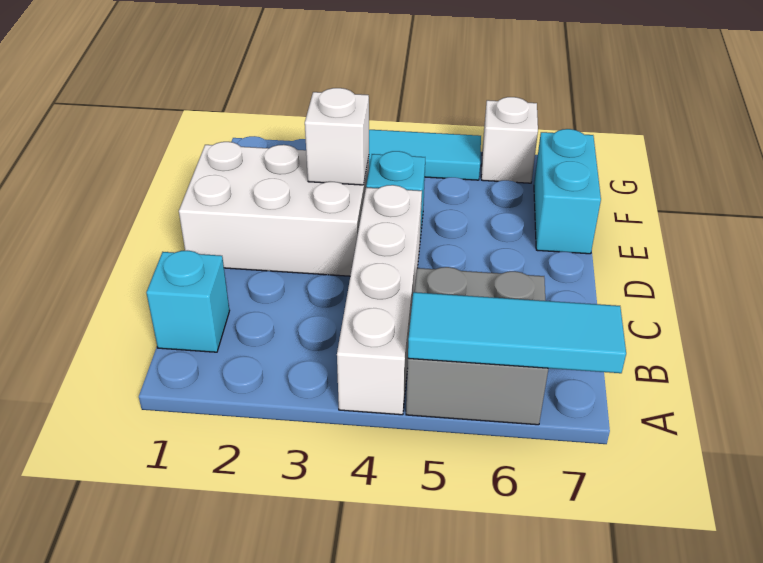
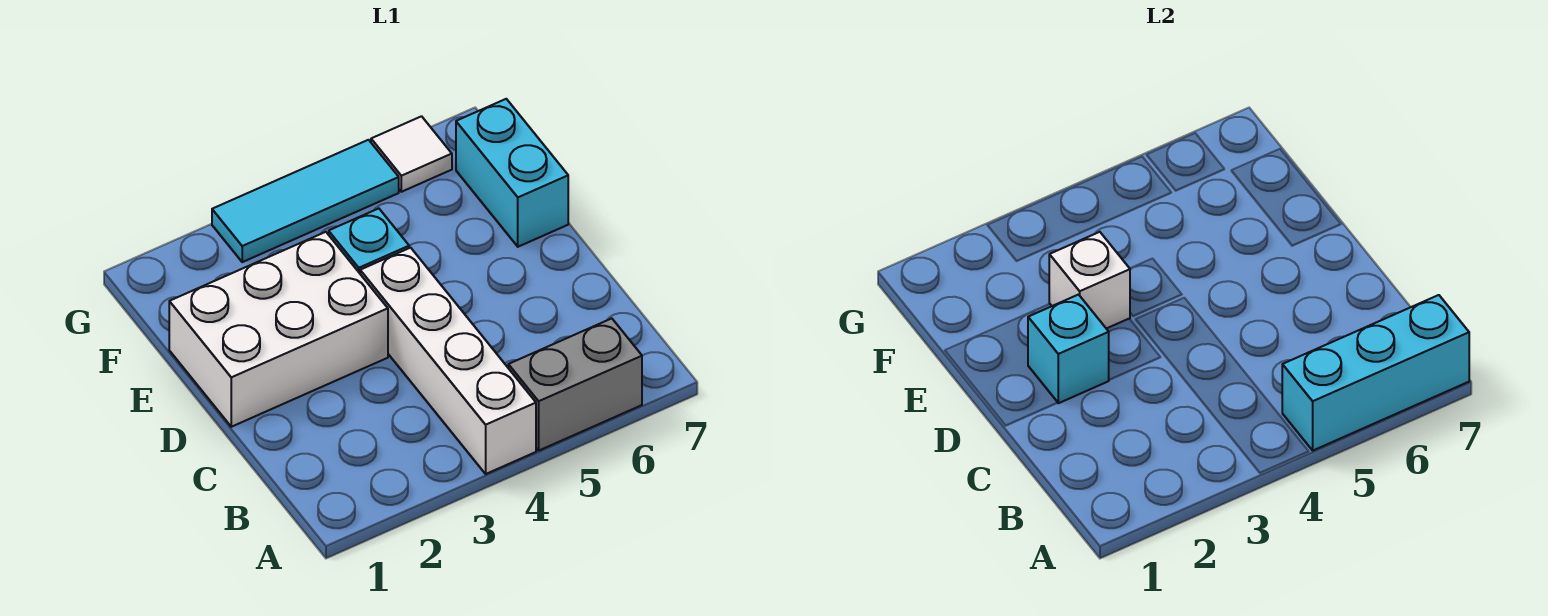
grey brick A5:B6 level 1 -> grey brick A5:A6 level 1
cyan tile A5:A7 level 2 -> cyan brick A5:A7 level 2
cyan brick B1 level 1 -> cyan brick D2 level 2
white brick G6 level 1 -> white tile G6 level 1

